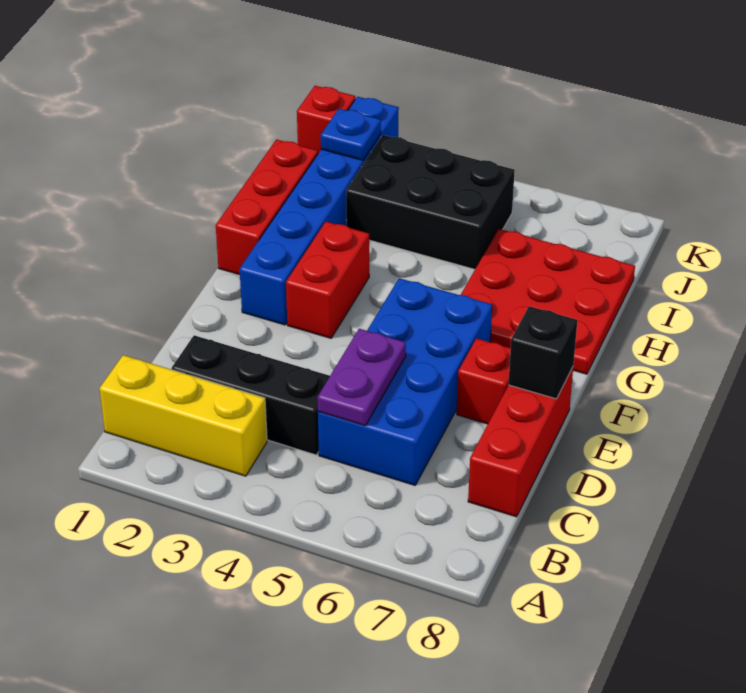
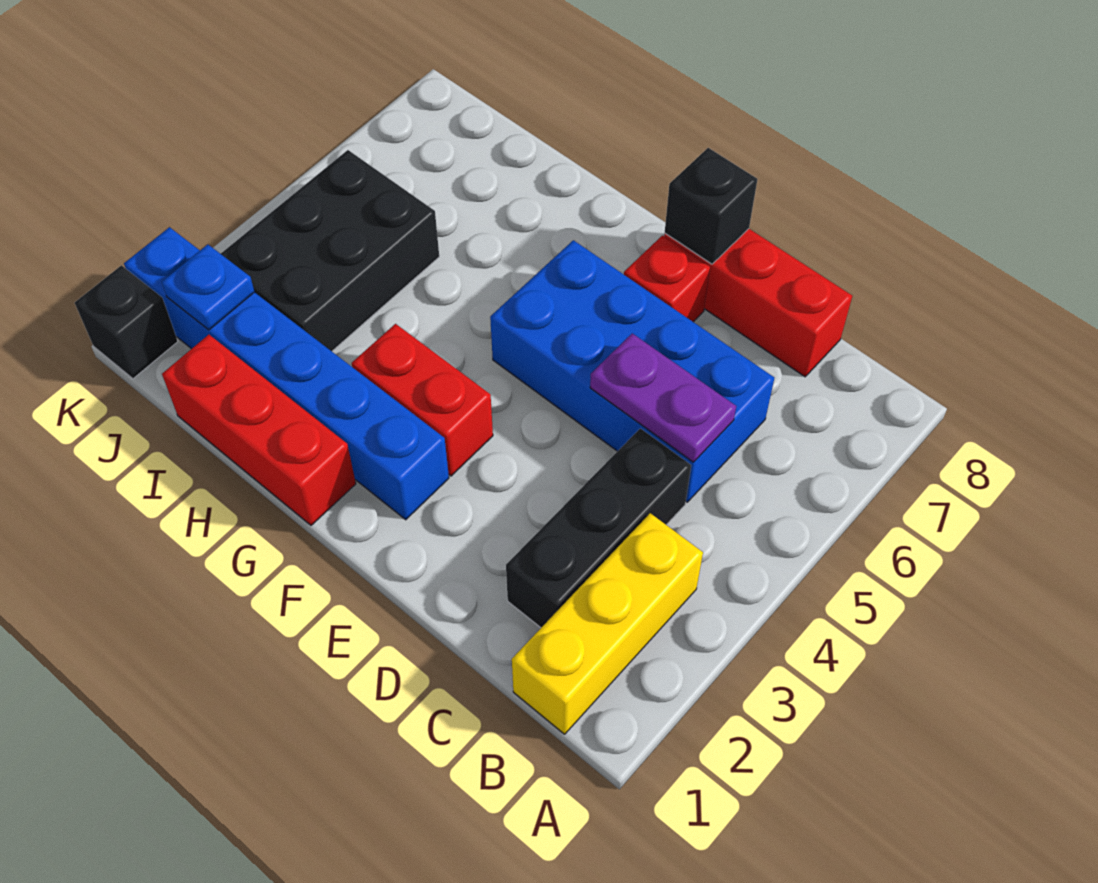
red plate G6:I8 level 1 -> none
red brick K1 level 1 -> black brick K1 level 1

